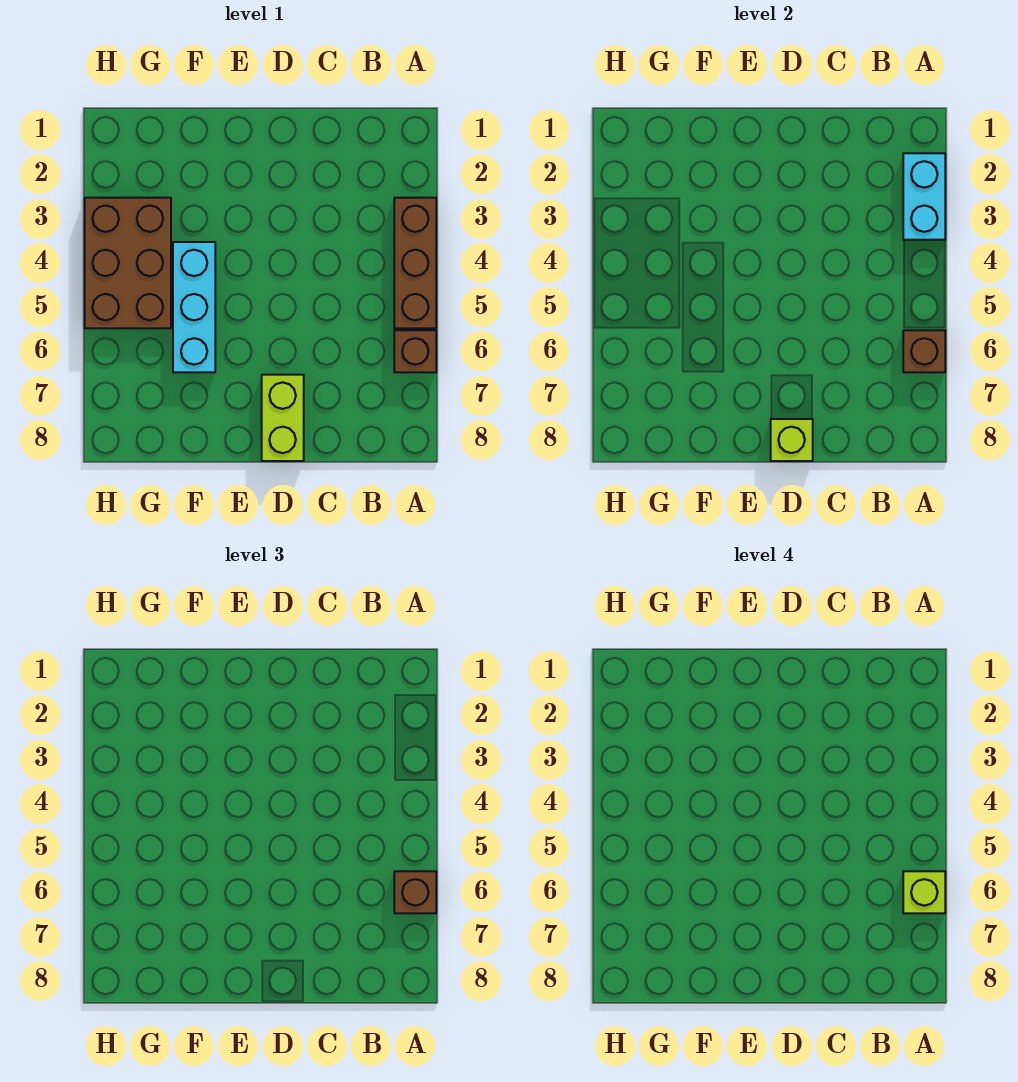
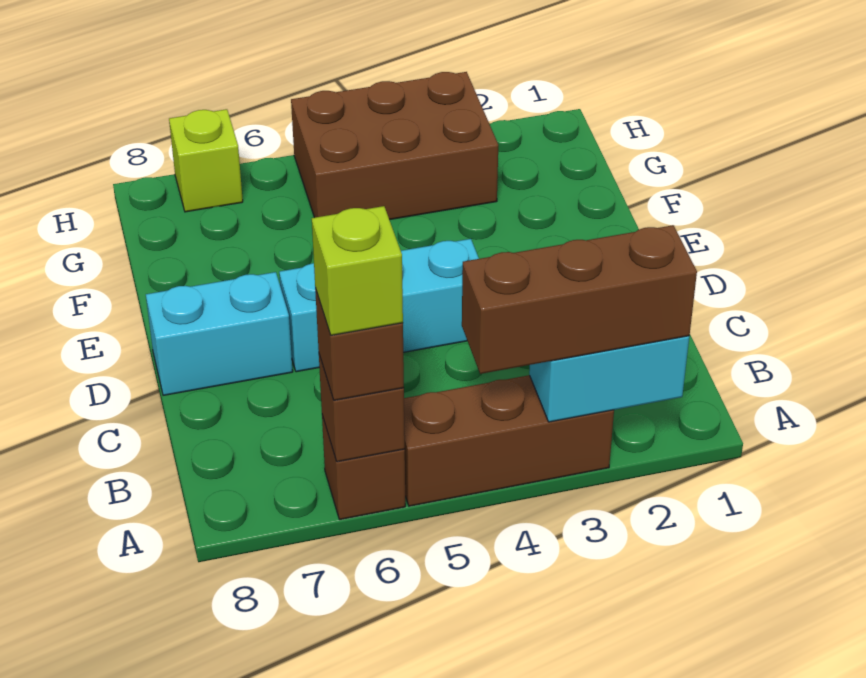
none -> brown brick A2:A4 level 3
lime brick D7:D8 level 1 -> cyan brick D7:D8 level 1
lime brick D8 level 2 -> lime brick H7 level 1
cyan brick F4:F6 level 1 -> cyan brick D4:D6 level 1

